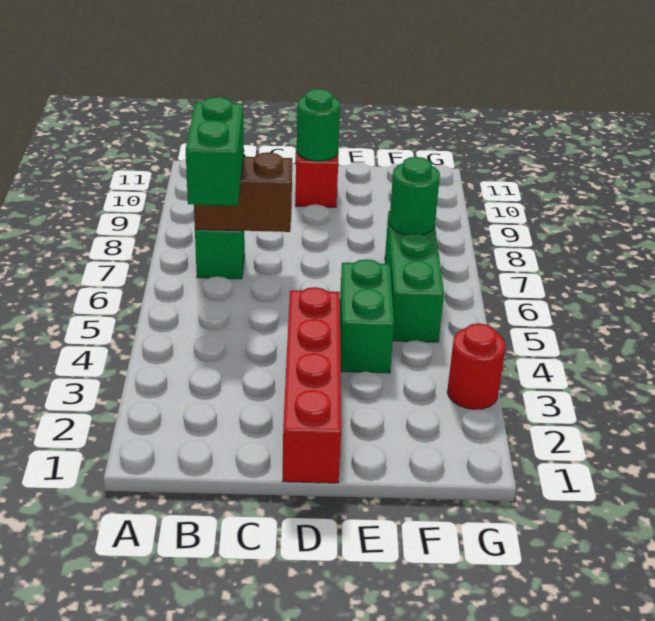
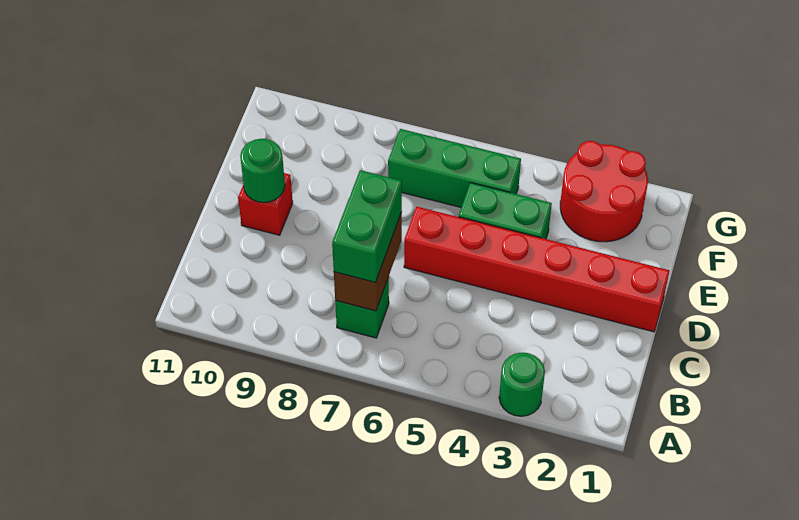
green brick B6:B7 level 3 -> green brick B7:C7 level 3
red brick D1:D4 level 1 -> red brick D1:D6 level 1
green round brick F7 level 2 -> green round brick A3 level 1
red round brick G3 level 1 -> red round brick F2:G3 level 1

